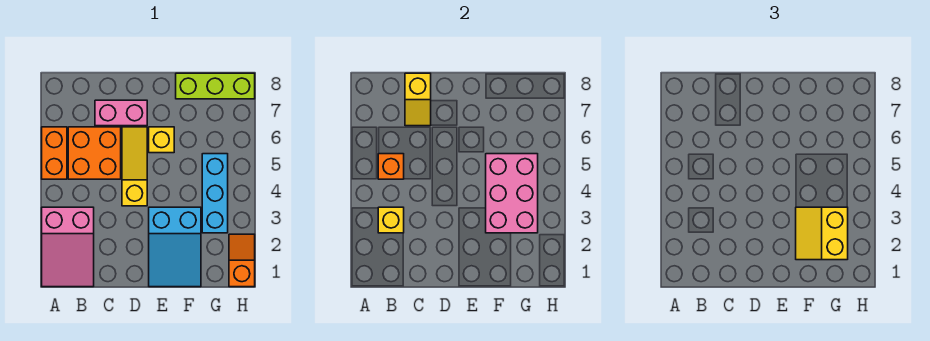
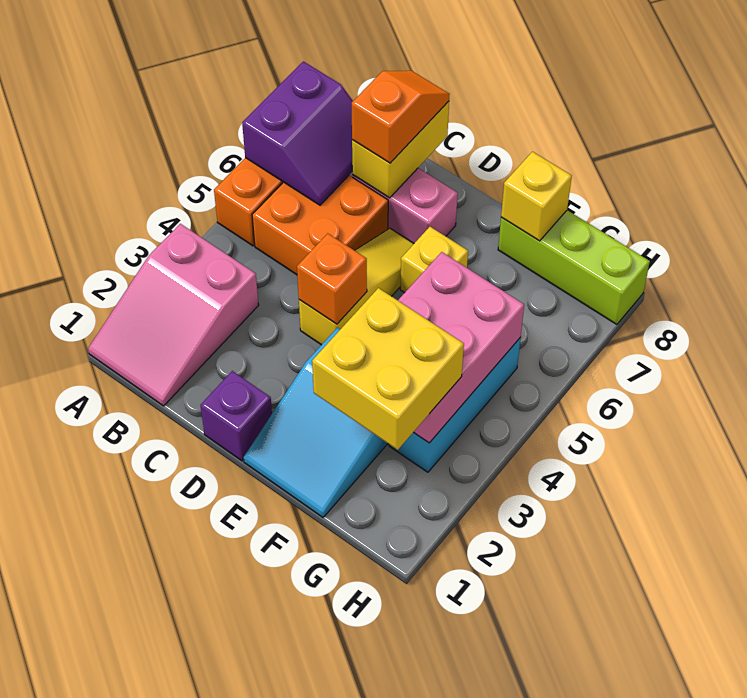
none -> purple slope A6:B7 level 2 top A
yellow brick B3 level 2 -> yellow brick F8 level 2
orange brick B5 level 2 -> orange brick D4 level 2
yellow slope C7:C8 level 2 top 8 -> yellow brick C7:C8 level 2
none -> purple brick D1 level 1
yellow slope F2:G3 level 3 top G -> yellow brick F2:G3 level 3
orange slope H1:H2 level 1 top 1 -> orange slope C7:C8 level 3 top 7

